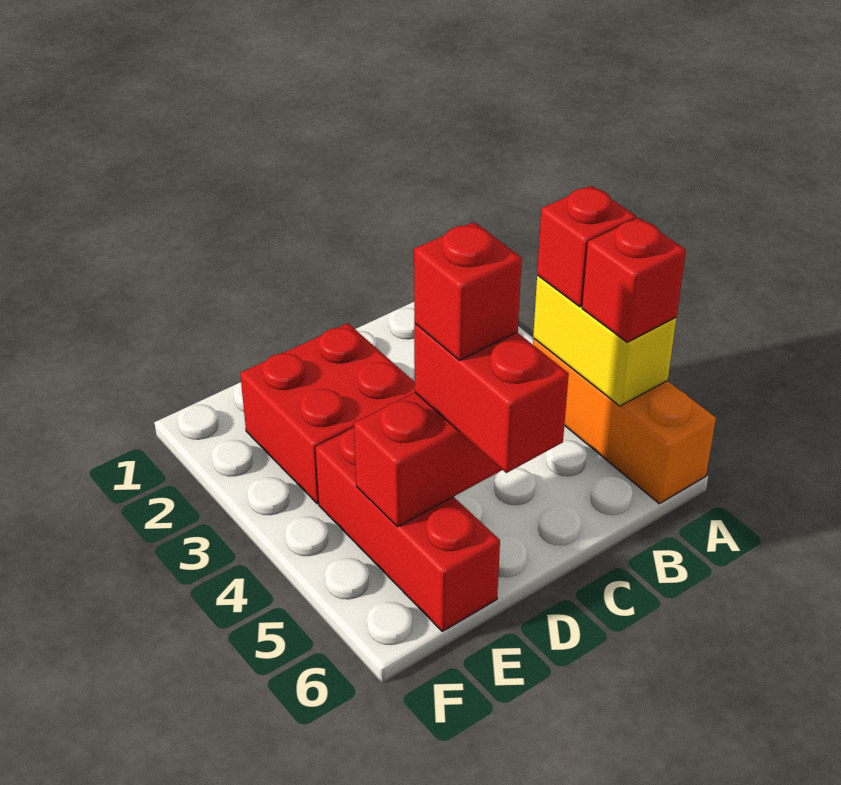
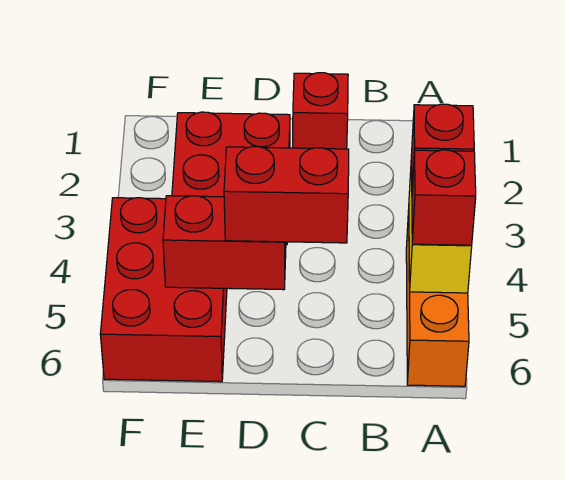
red brick D5:D6 level 3 -> red brick C5:D5 level 3
red brick D5 level 4 -> red brick C1 level 1
red brick E4:E6 level 1 -> red brick E4:F6 level 1

